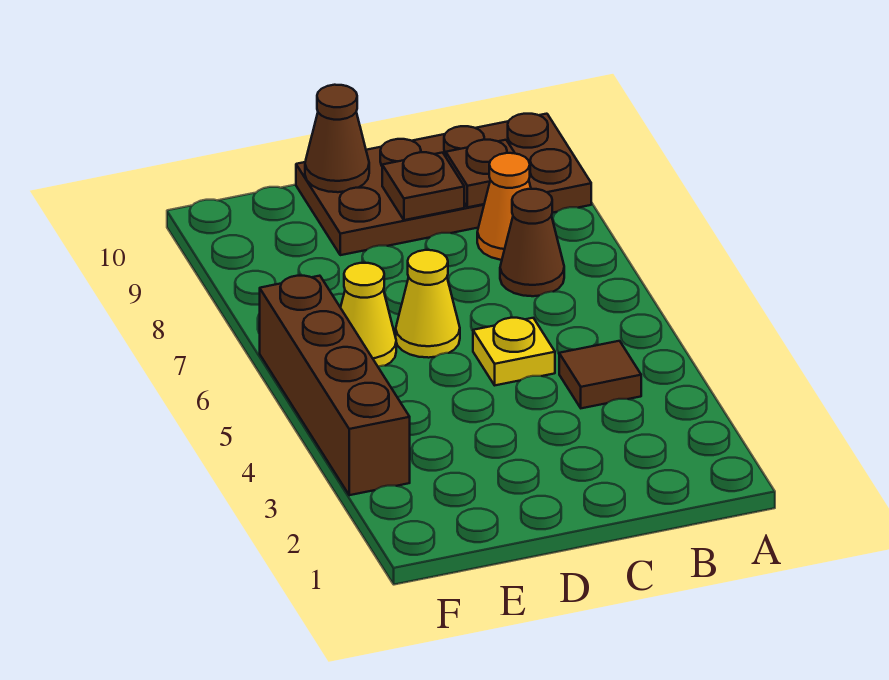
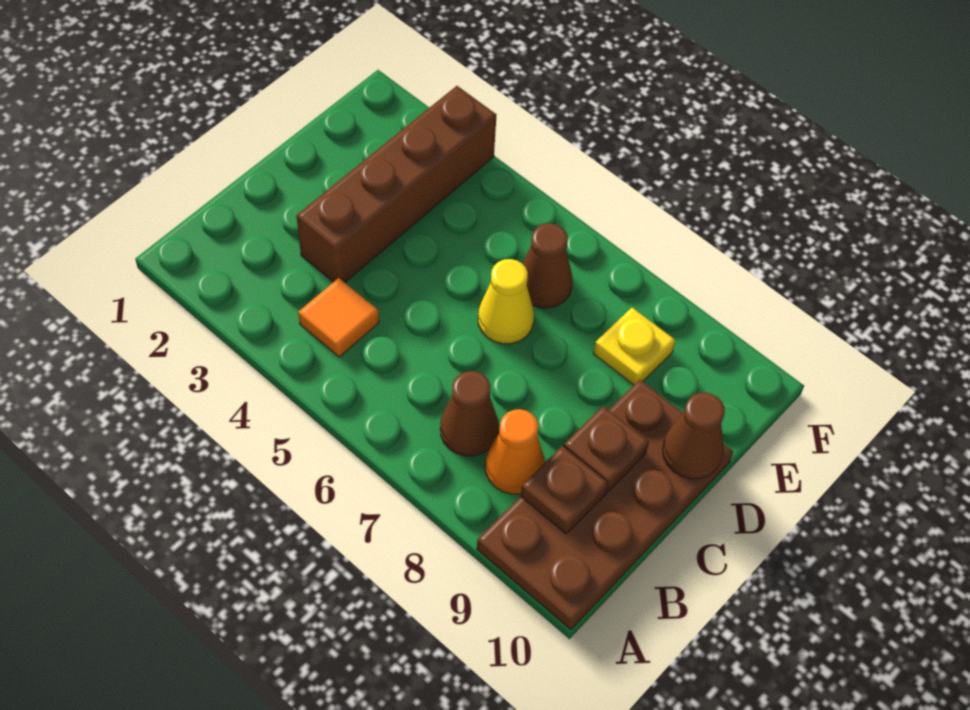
brown tile B4 level 1 -> orange tile B4 level 1
yellow plate C5 level 1 -> yellow plate E8 level 1
yellow cone E6 level 1 -> brown cone E6 level 1
brown brick F3:F6 level 1 -> brown brick C3:F3 level 1

